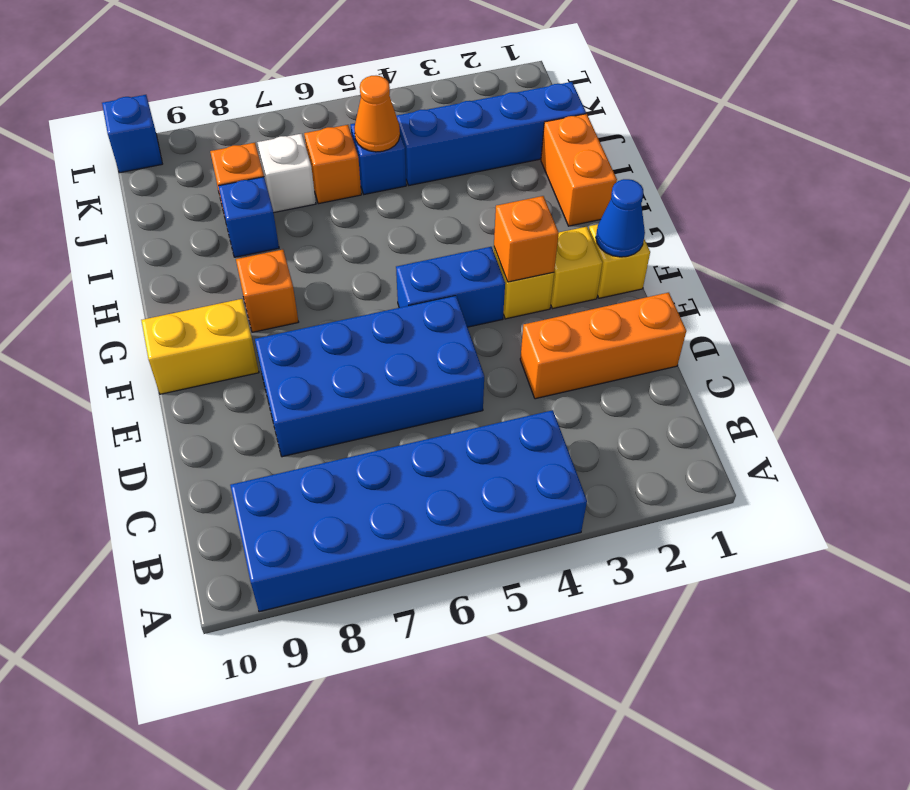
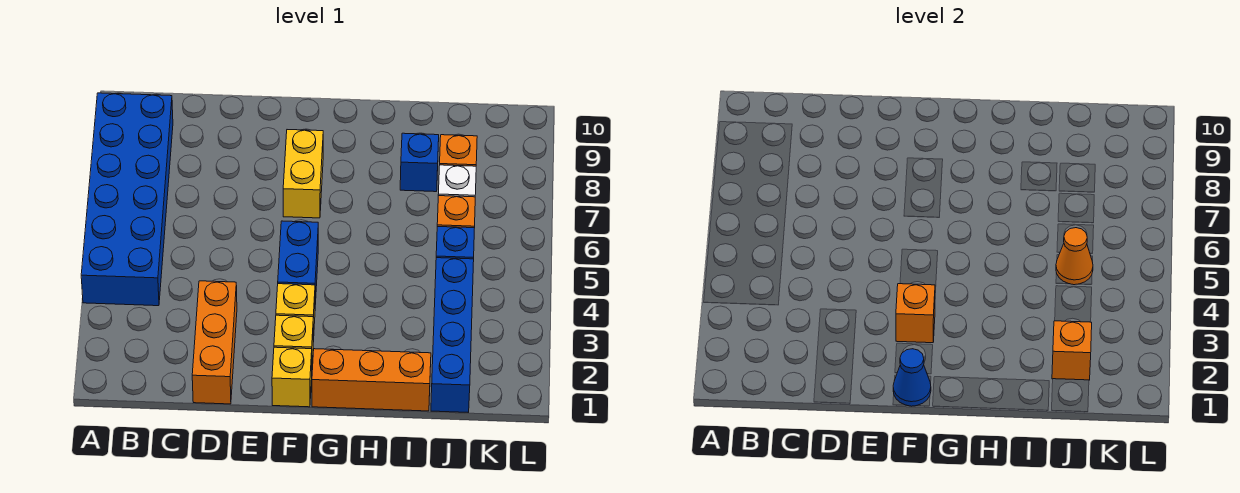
blue brick D5:E8 level 1 -> none
yellow brick F9:F10 level 1 -> yellow brick F7:F8 level 1
orange brick G8 level 1 -> orange brick J2 level 2
orange brick H1:I1 level 1 -> orange brick G1:I1 level 1
blue brick L10 level 1 -> none

